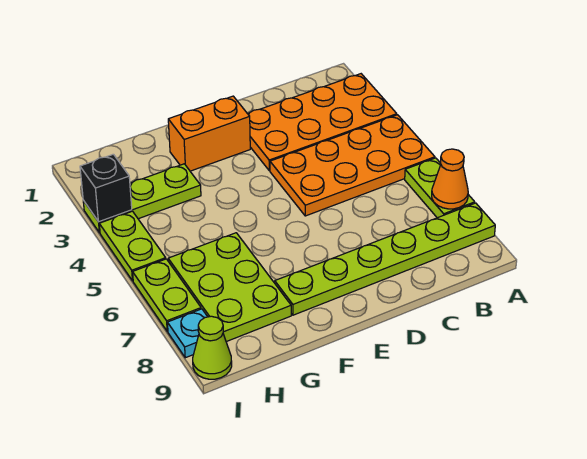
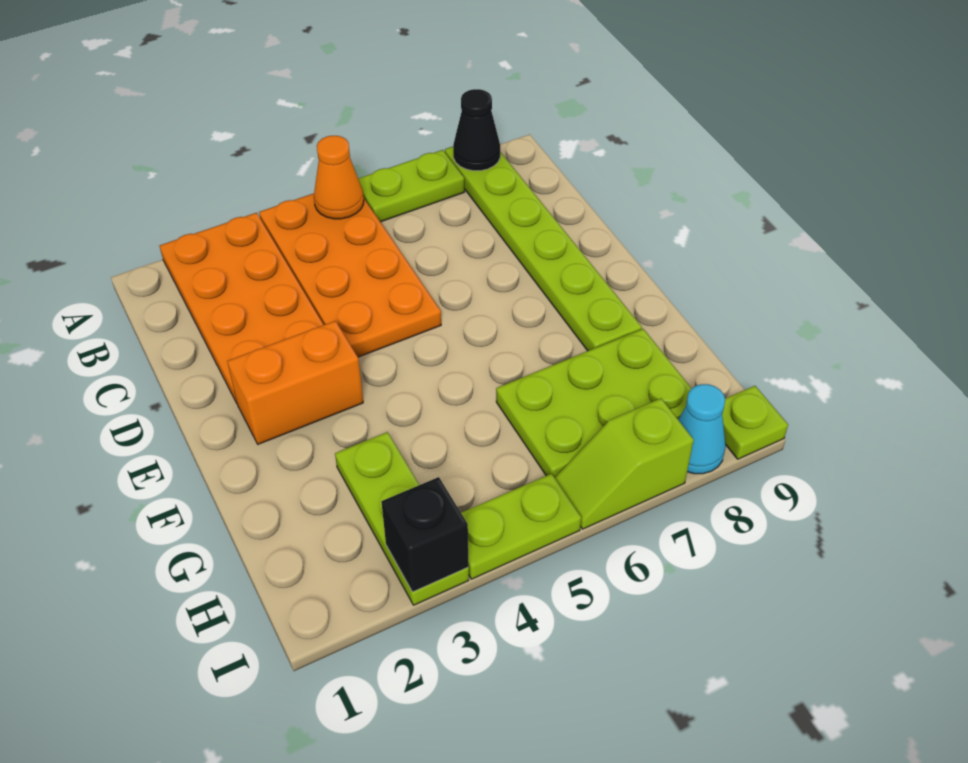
orange cone A7 level 2 -> orange cone A5 level 2
none -> black cone A8 level 2
orange brick E2:F2 level 1 -> orange brick E2:E3 level 1
lime plate I6:I7 level 1 -> lime slope I6:I7 level 1 top 7
cyan plate I8 level 1 -> cyan cone I8 level 1
lime cone I9 level 1 -> lime plate I9 level 1

